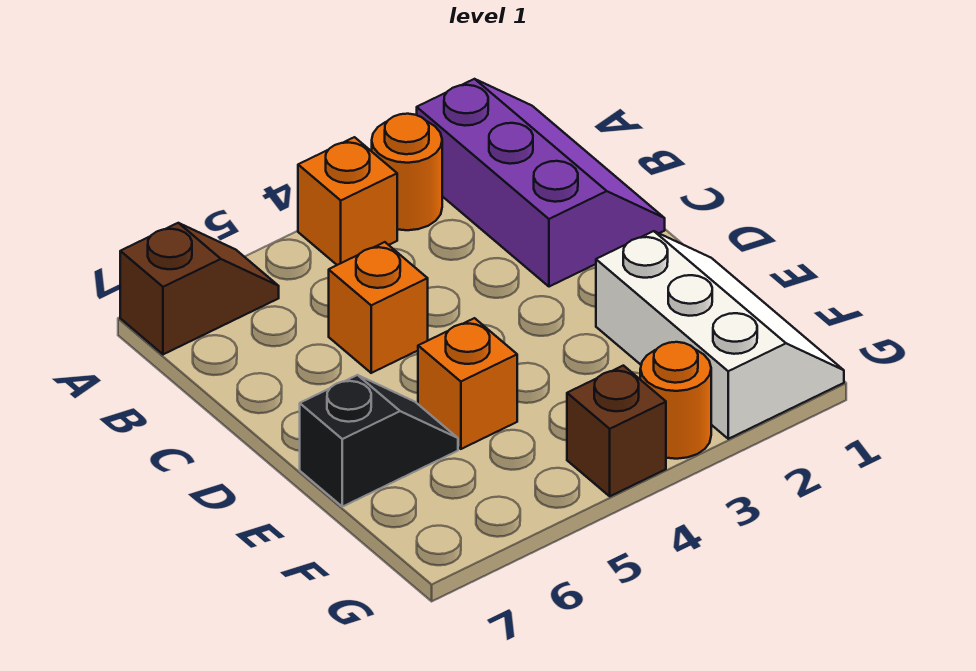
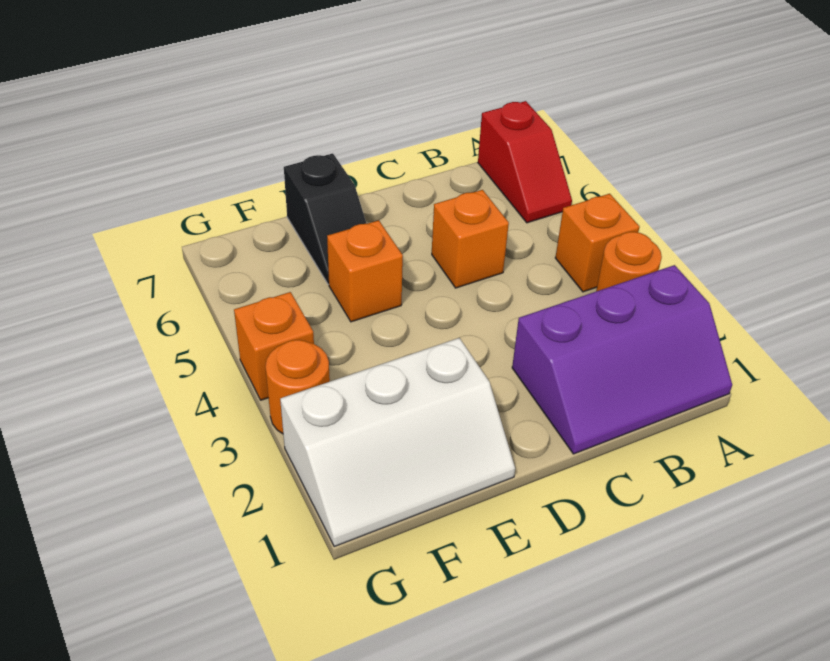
brown slope A6:A7 level 1 top 7 -> red slope A6:A7 level 1 top 7
brown brick G4 level 1 -> orange brick G4 level 1

